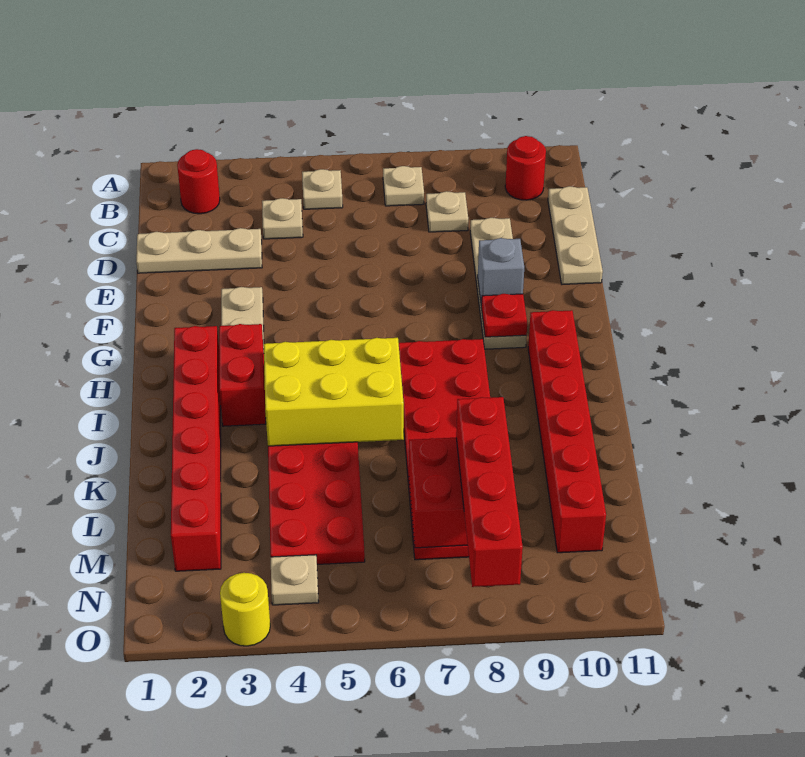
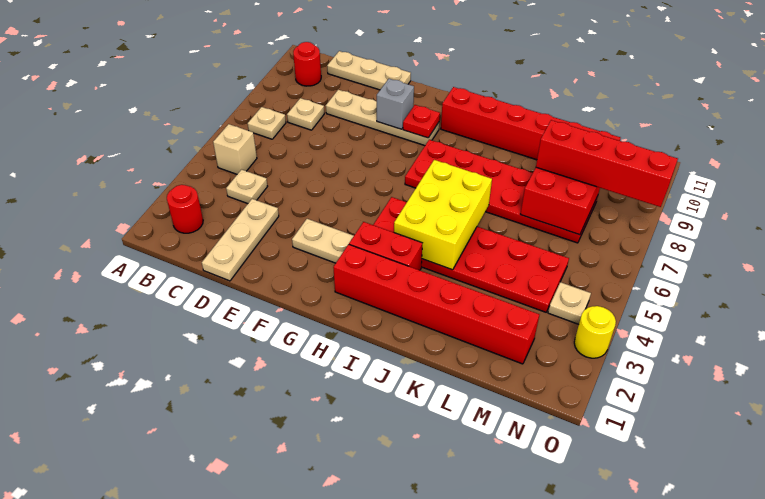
tan plate B5 level 1 -> tan brick B5 level 1

